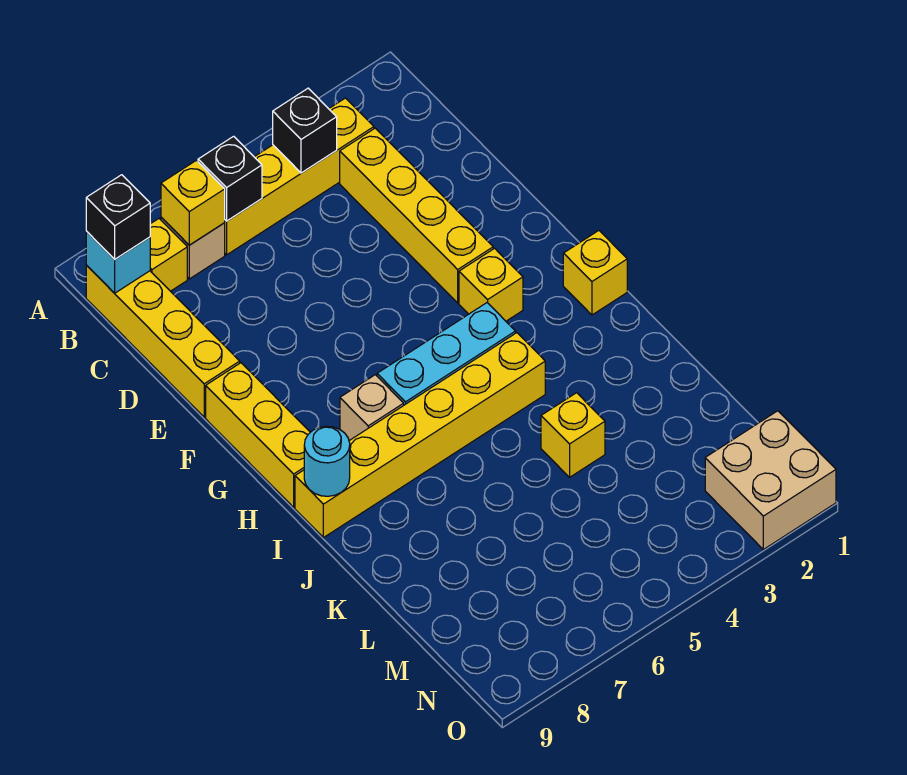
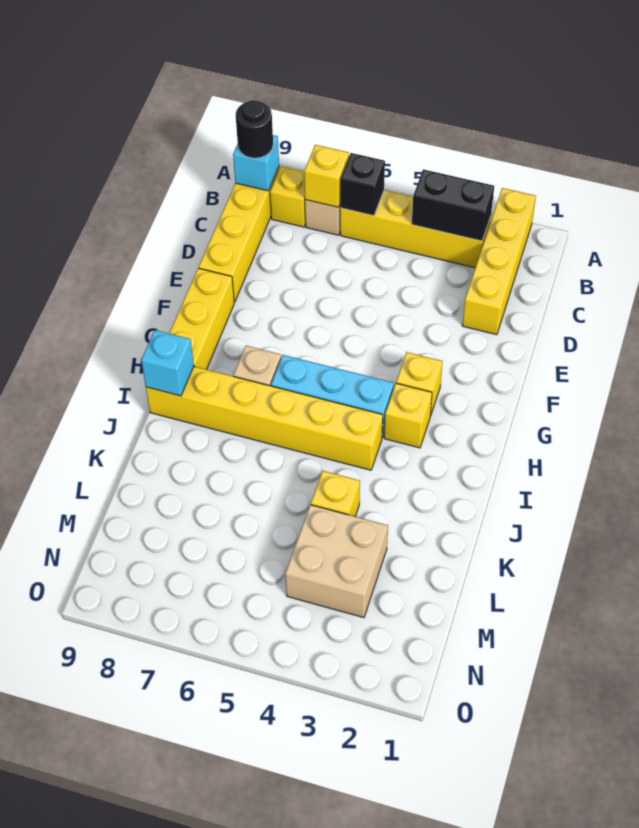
black brick B4 level 2 -> black brick B3:B4 level 2
black brick B9 level 3 -> black round brick B9 level 3
yellow brick C3:F3 level 1 -> yellow brick A2:D2 level 1
yellow brick H1 level 1 -> yellow brick H3 level 1
cyan round brick I9 level 2 -> cyan brick I9 level 2
tan brick N1:O2 level 1 -> tan brick L3:M4 level 1

